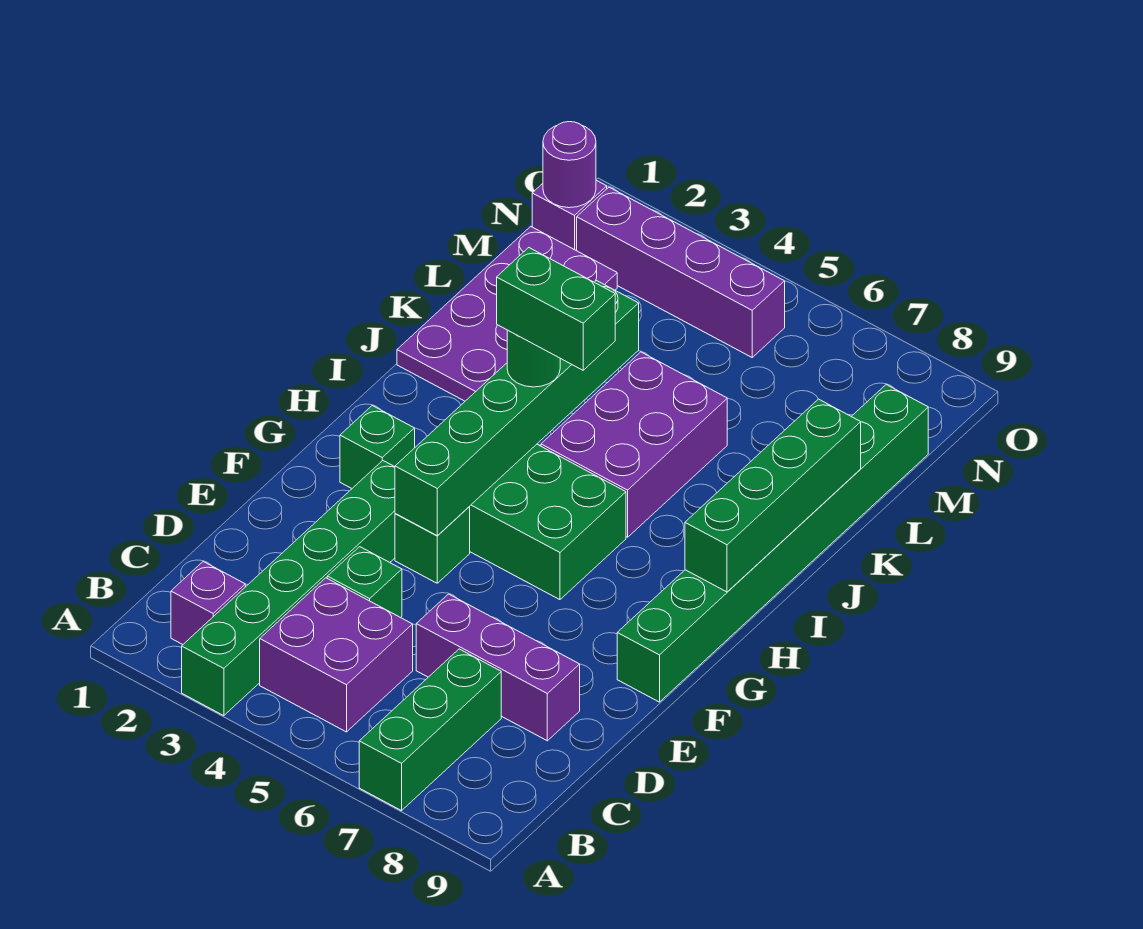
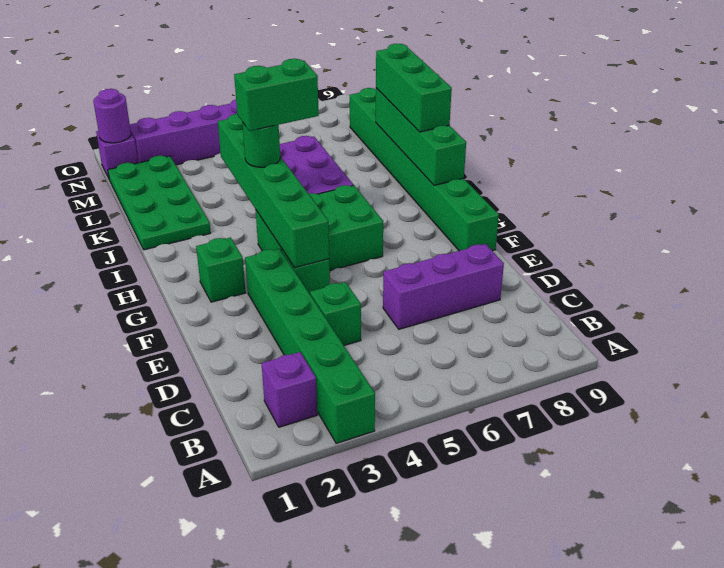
green brick A7:C7 level 1 -> green brick I9:K9 level 3
purple brick B4:C5 level 1 -> none
purple plate J1:M2 level 1 -> green plate J1:M2 level 1

